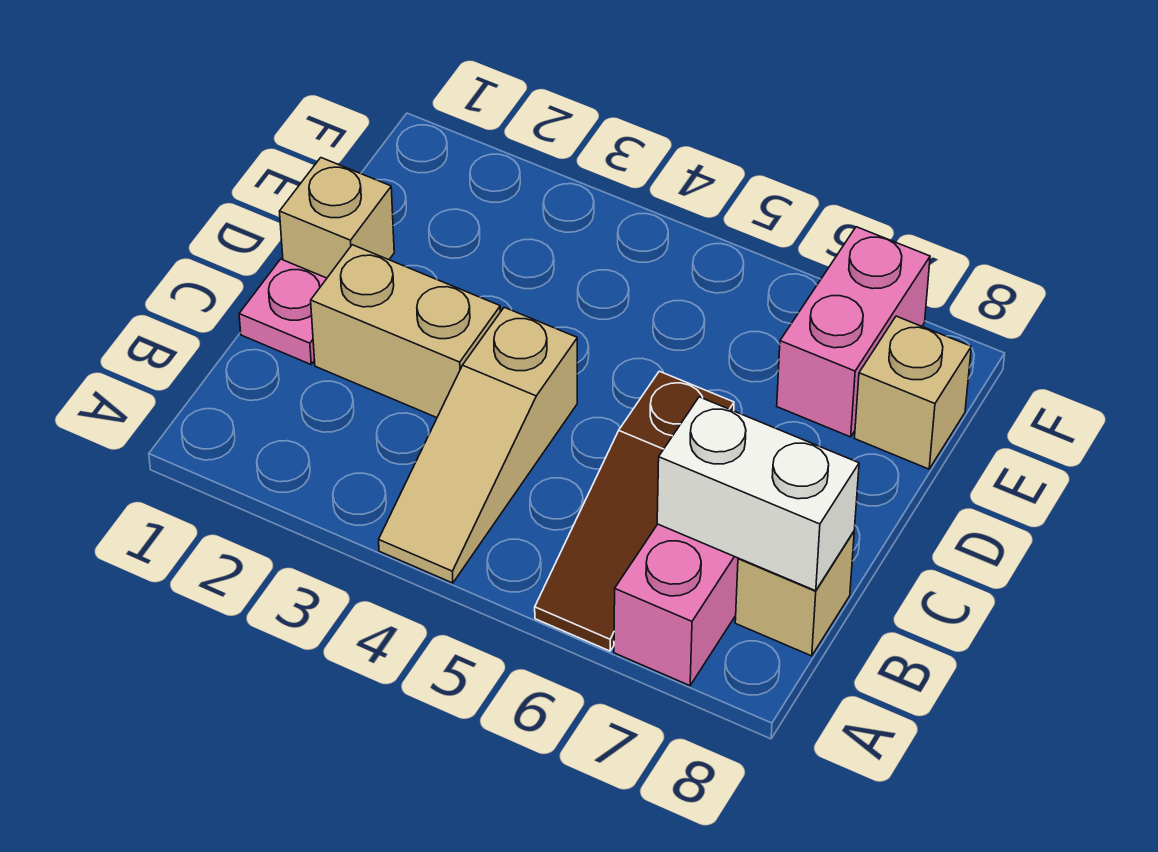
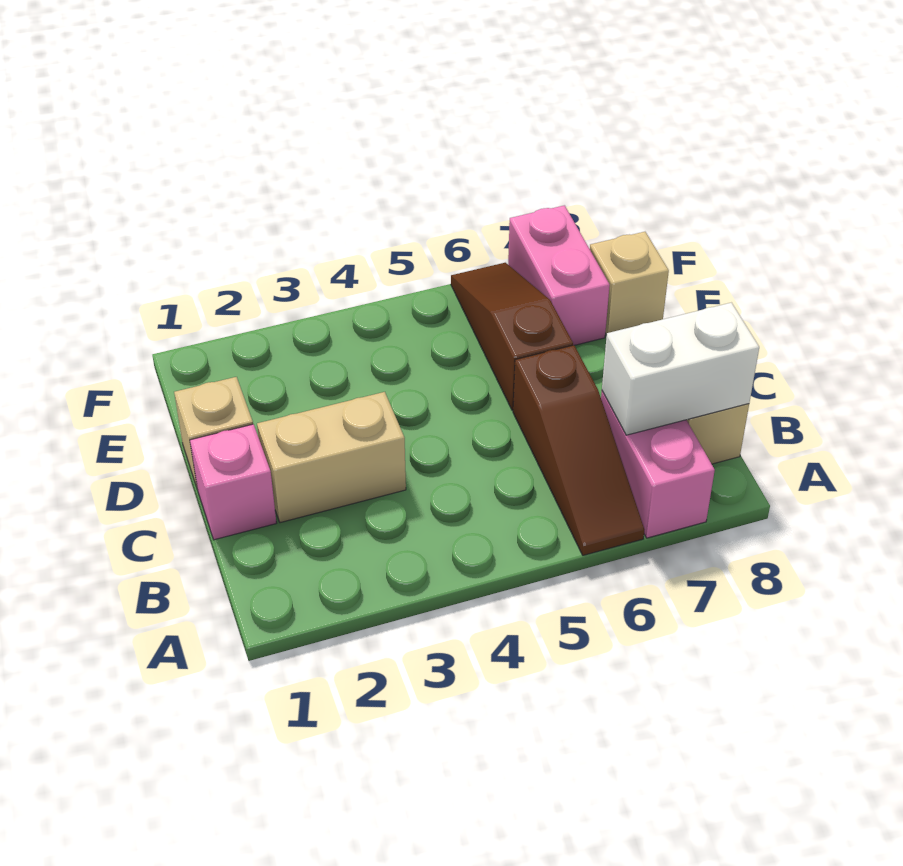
tan slope A4:C4 level 1 top C -> none
pink plate C1 level 1 -> pink brick C1 level 1
none -> brown slope D6:F6 level 1 top D

